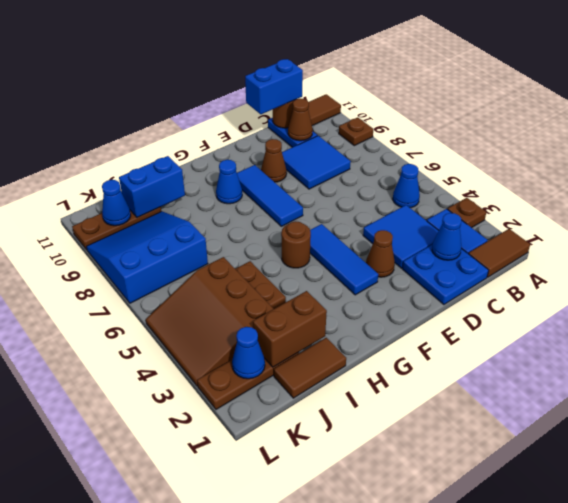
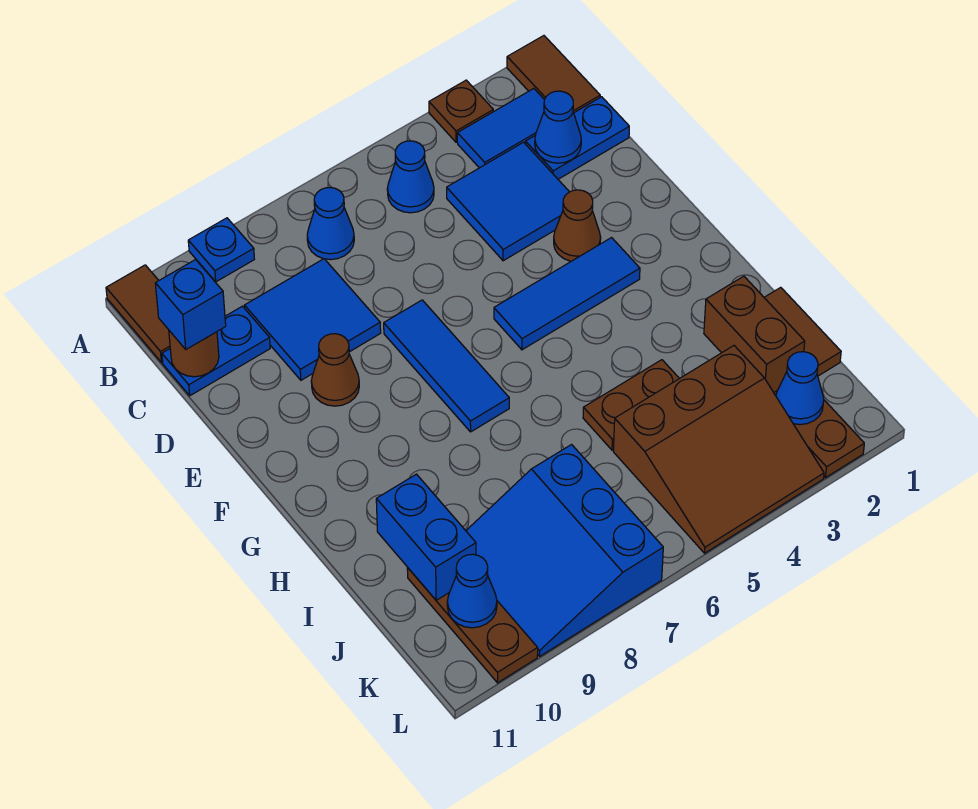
brown plate A9 level 1 -> blue plate A9 level 1
blue plate C1:D2 level 1 -> blue plate C1:C2 level 1
brown cone C10 level 2 -> none
blue brick C11:D11 level 3 -> blue brick C11 level 3
blue tile F7:F9 level 1 -> blue tile E7:G7 level 1
brown round brick G5 level 1 -> none
blue cone G9 level 1 -> blue cone B7 level 1

